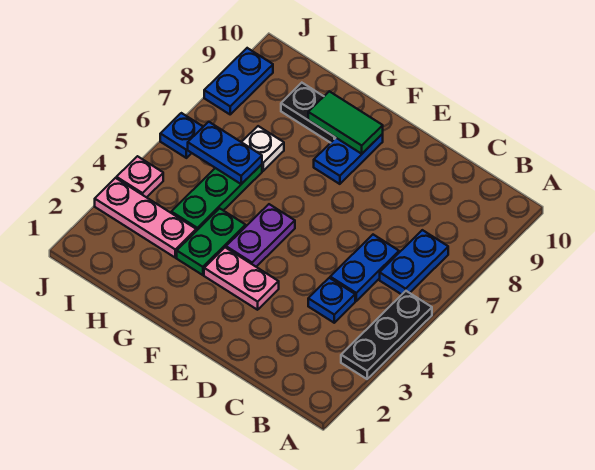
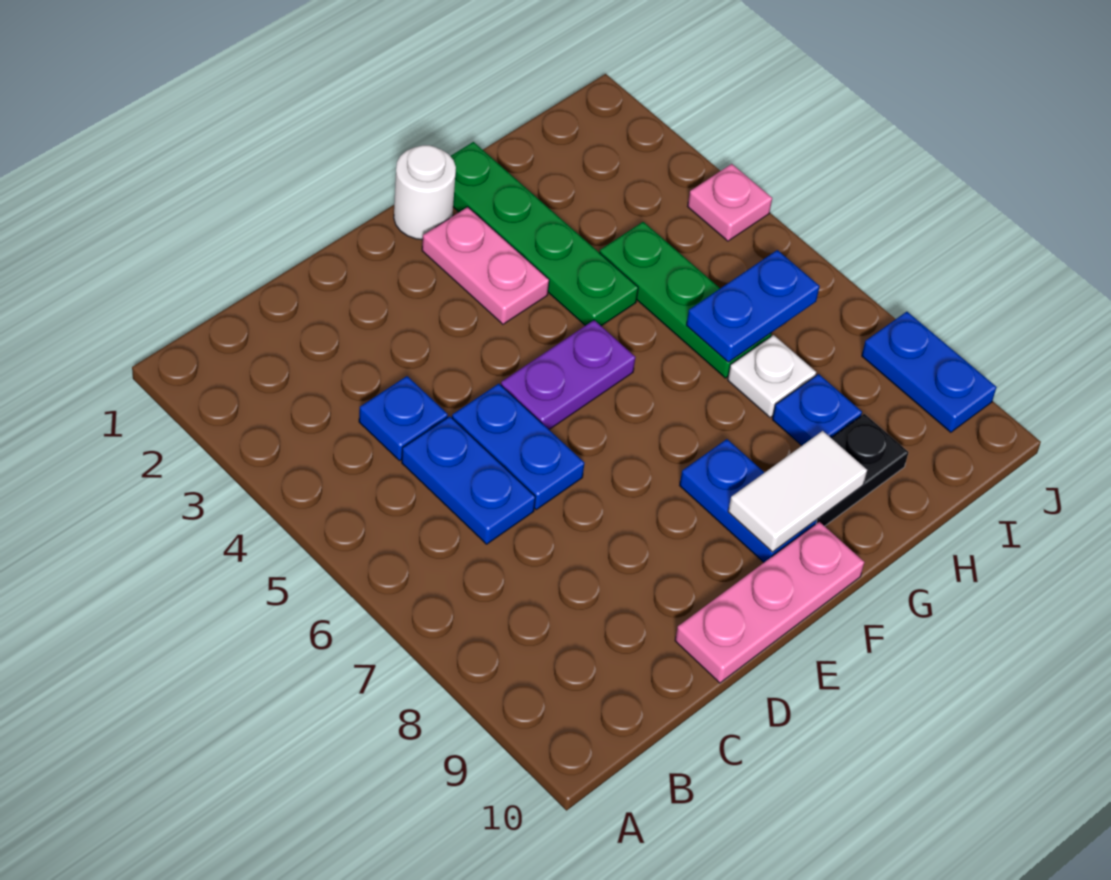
black plate A3:A5 level 1 -> none
blue plate B6:B7 level 1 -> blue plate D5:D6 level 1
pink plate E3:F3 level 1 -> pink plate F2:F3 level 1
none -> white round brick F1 level 1
purple plate F4:F5 level 1 -> purple plate E5:F5 level 1
green tile F9:G9 level 2 -> white tile F9:G9 level 2
green plate G3:G4 level 1 -> green plate G1:G4 level 1
pink plate H3:J3 level 1 -> pink plate D10:F10 level 1
blue plate J6 level 1 -> blue plate H8 level 1

